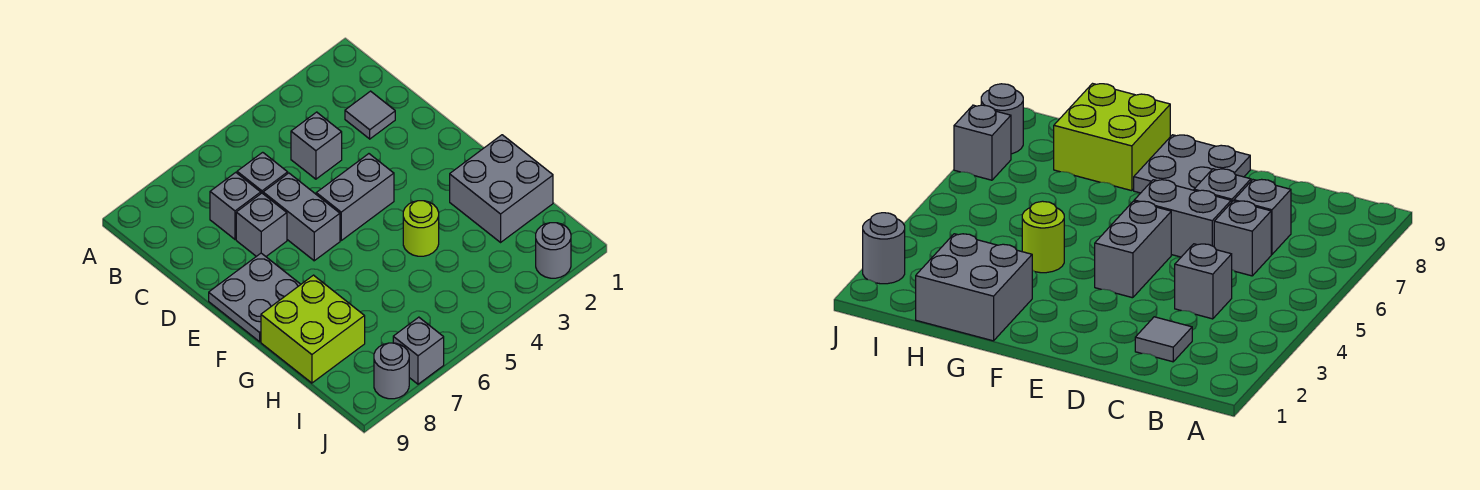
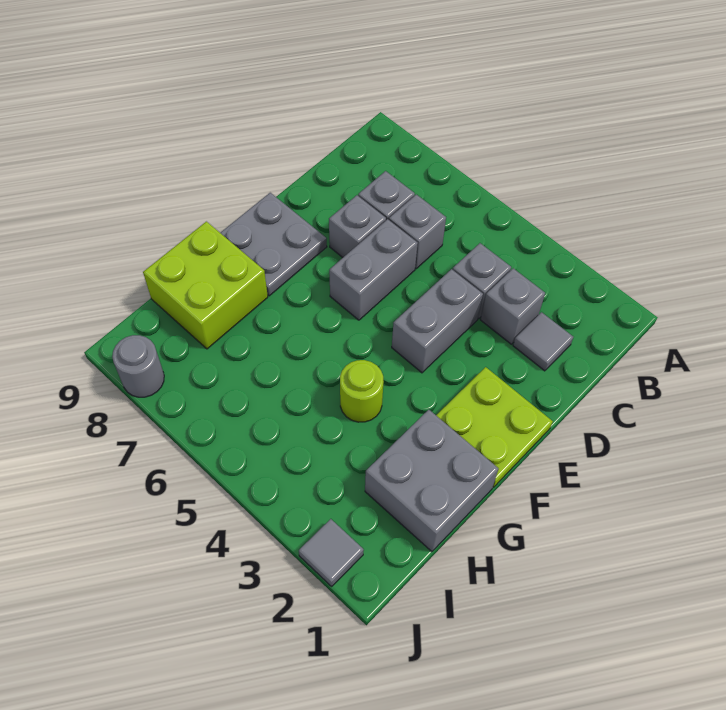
none -> lime plate E1:F2 level 1
grey brick E4:E5 level 1 -> grey brick D4:E4 level 1
grey round brick J2 level 1 -> grey tile J2 level 1
grey brick J7 level 1 -> grey brick C3 level 1

